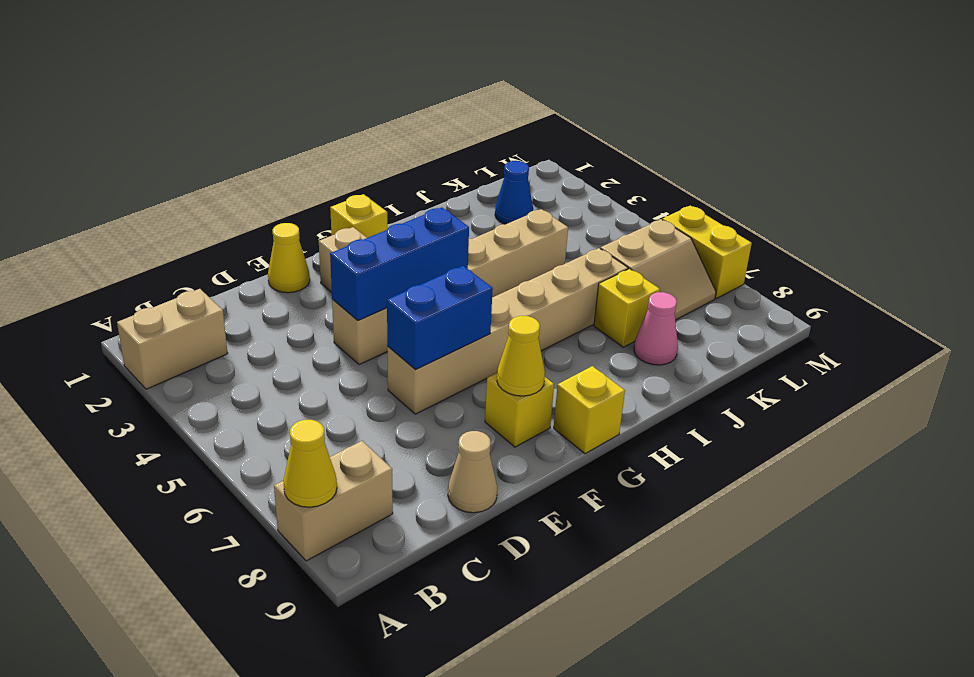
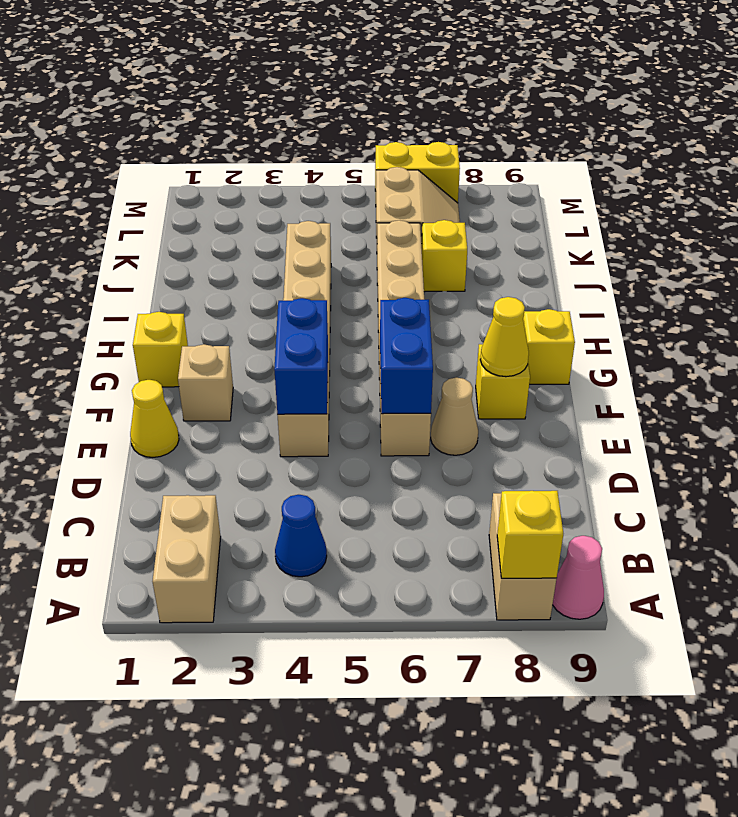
yellow cone A8 level 2 -> yellow brick A8 level 2
tan cone D9 level 1 -> tan cone E7 level 1
blue brick E4:G4 level 2 -> blue brick E4:F4 level 2
pink cone J8 level 1 -> pink cone A9 level 1
blue cone K2 level 1 -> blue cone B4 level 1

